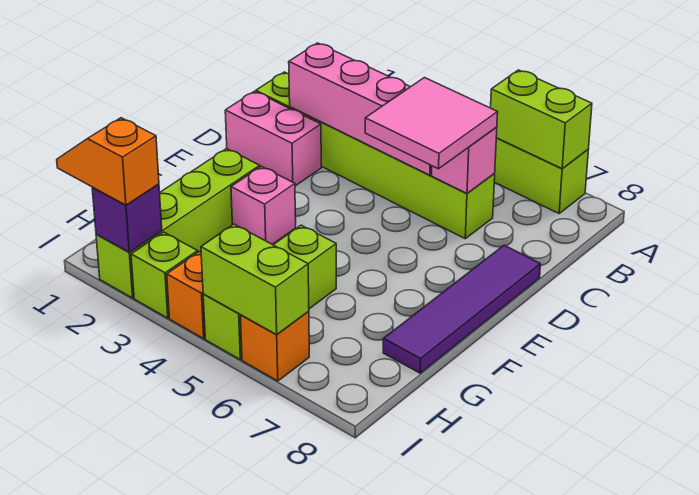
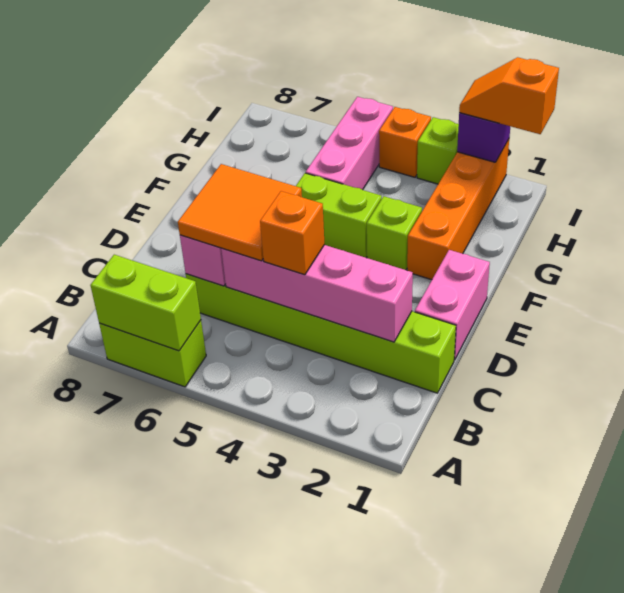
pink tile C5:D6 level 3 -> orange tile C5:D6 level 3
pink brick D1:D2 level 1 -> pink brick D1:E1 level 1
purple tile D8:G8 level 1 -> none
lime brick F2:I2 level 1 -> orange brick F2:I2 level 1
pink brick F3 level 1 -> lime brick F3 level 1
lime brick G5:I5 level 1 -> pink brick G5:I5 level 1
orange slope I1:I2 level 3 top 2 -> orange slope I1:I2 level 3 top 1
lime brick I5:I6 level 2 -> lime brick F4:F5 level 1
orange brick I6 level 1 -> orange brick C4 level 3

